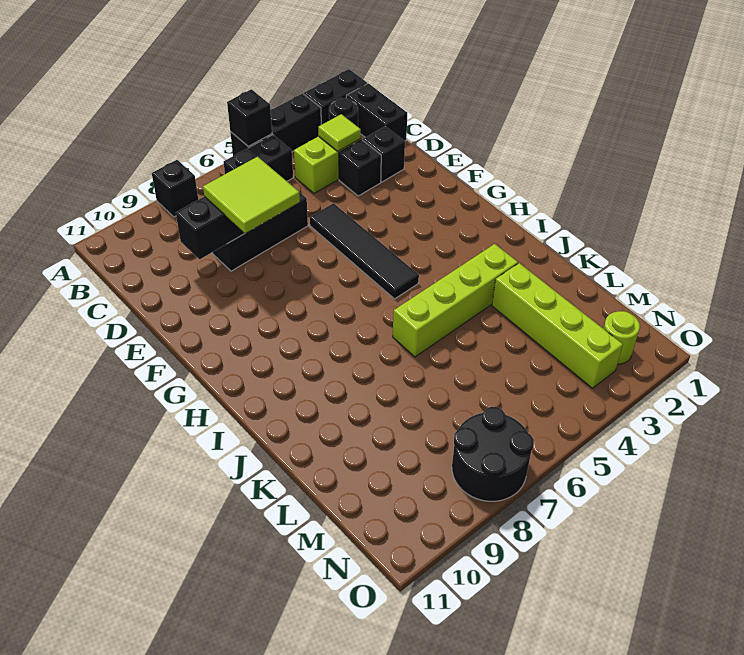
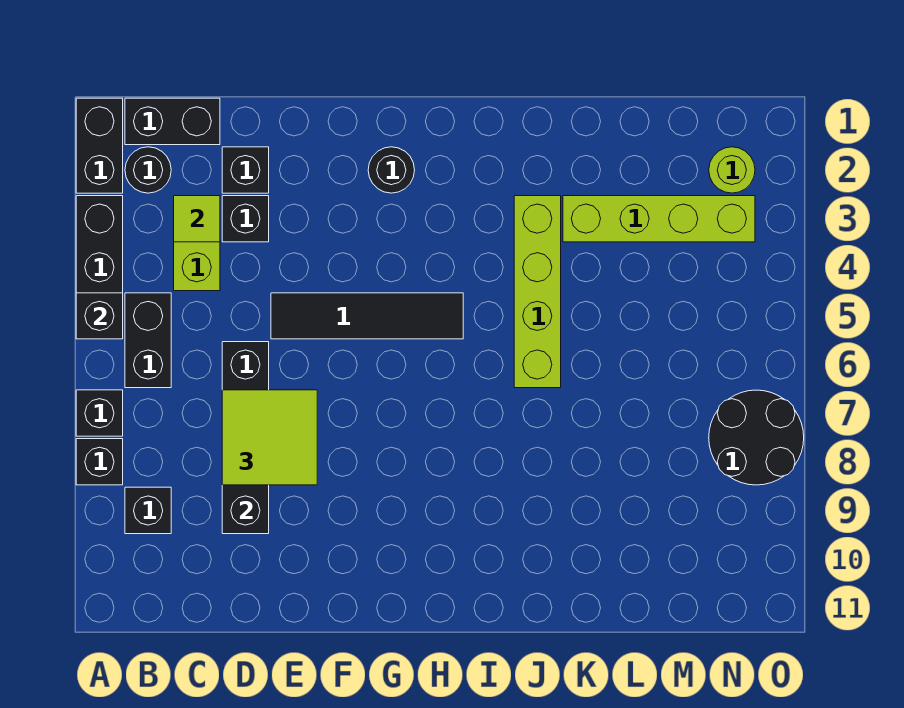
none -> black brick A7 level 1
none -> black brick B9 level 1
none -> black round brick G2 level 1

